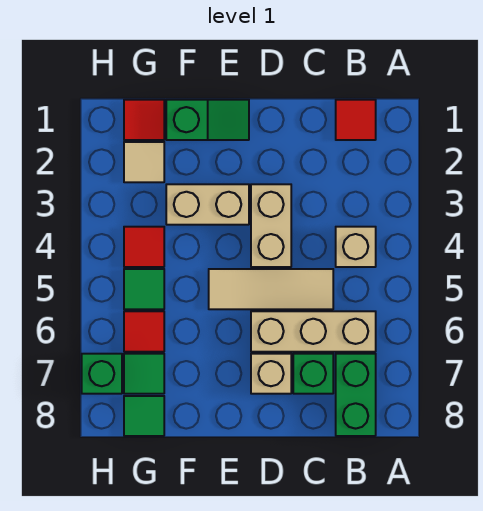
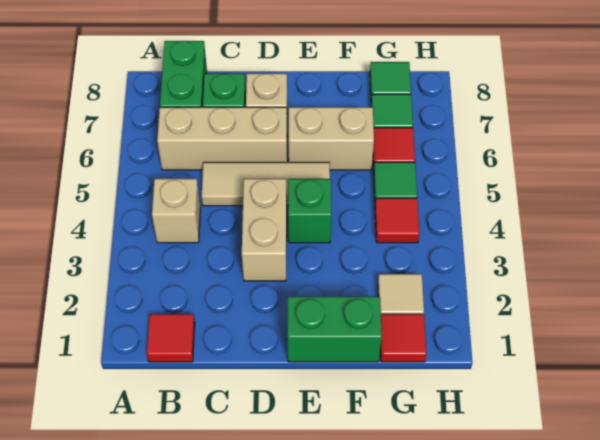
green slope E1:F1 level 1 top F -> green brick E1:F1 level 1
tan brick E3:F3 level 1 -> tan brick E6:F6 level 1
green brick H7 level 1 -> green brick E4 level 1

